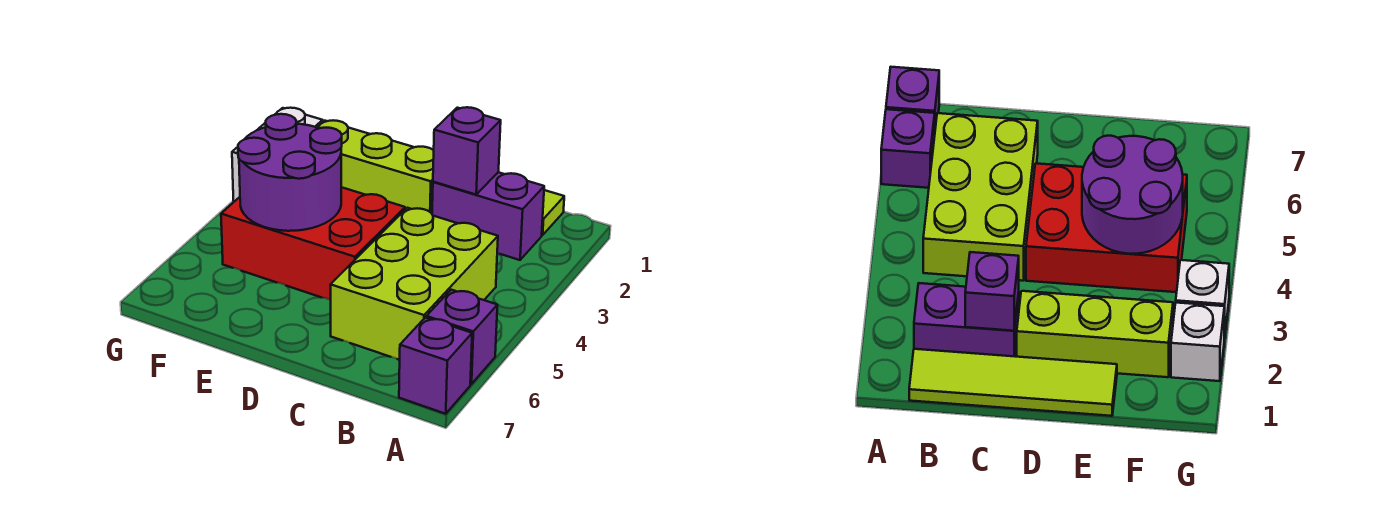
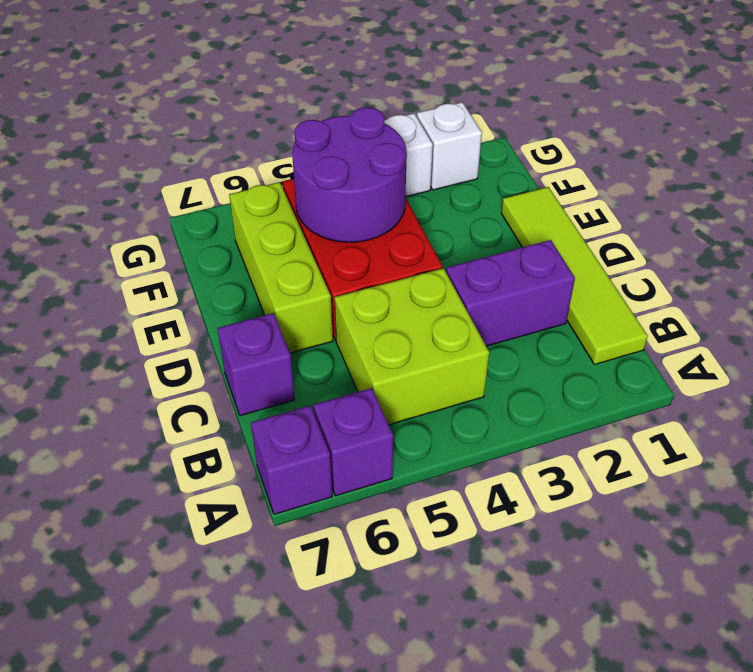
purple brick B2:C2 level 1 -> purple brick C2:C3 level 1
lime brick B4:C6 level 1 -> lime brick B4:C5 level 1
purple brick C2 level 2 -> purple brick C7 level 1
lime brick D2:F2 level 1 -> lime brick D6:F6 level 1

